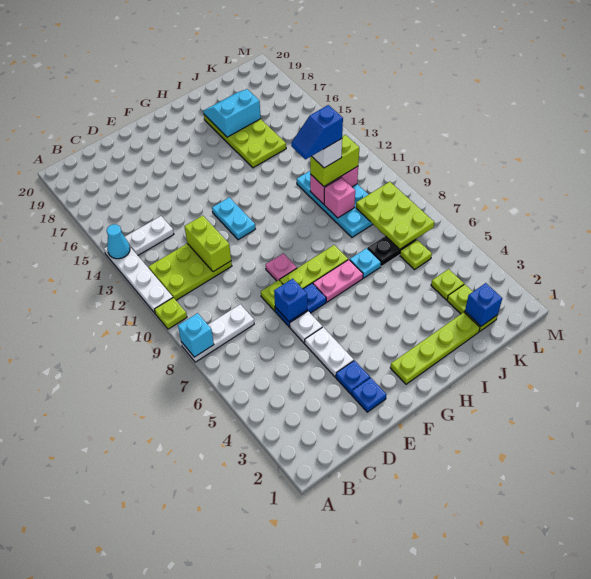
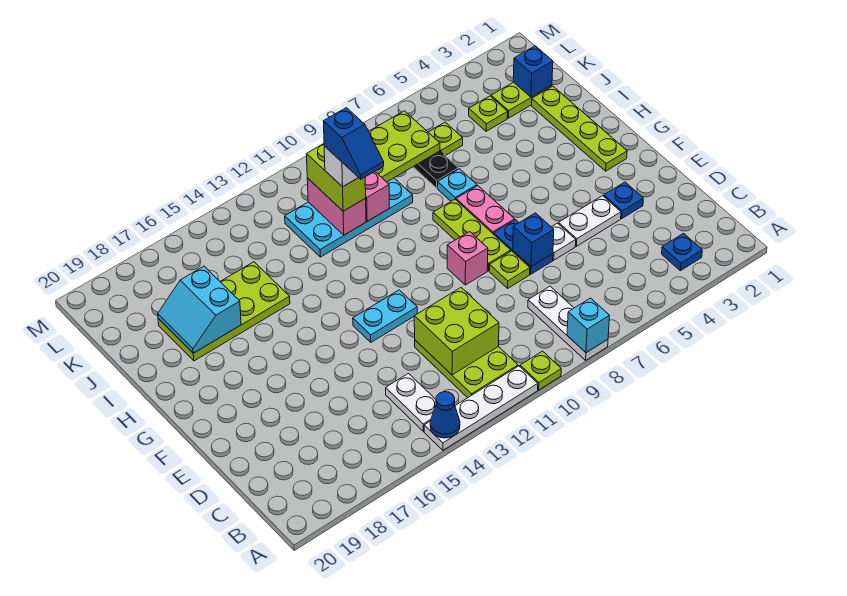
cyan cone A14 level 2 -> blue cone A14 level 2
lime brick D11:D12 level 2 -> lime brick C11:D12 level 2
blue plate E2 level 1 -> blue plate B3 level 1
pink plate F9 level 1 -> pink brick F9 level 1

